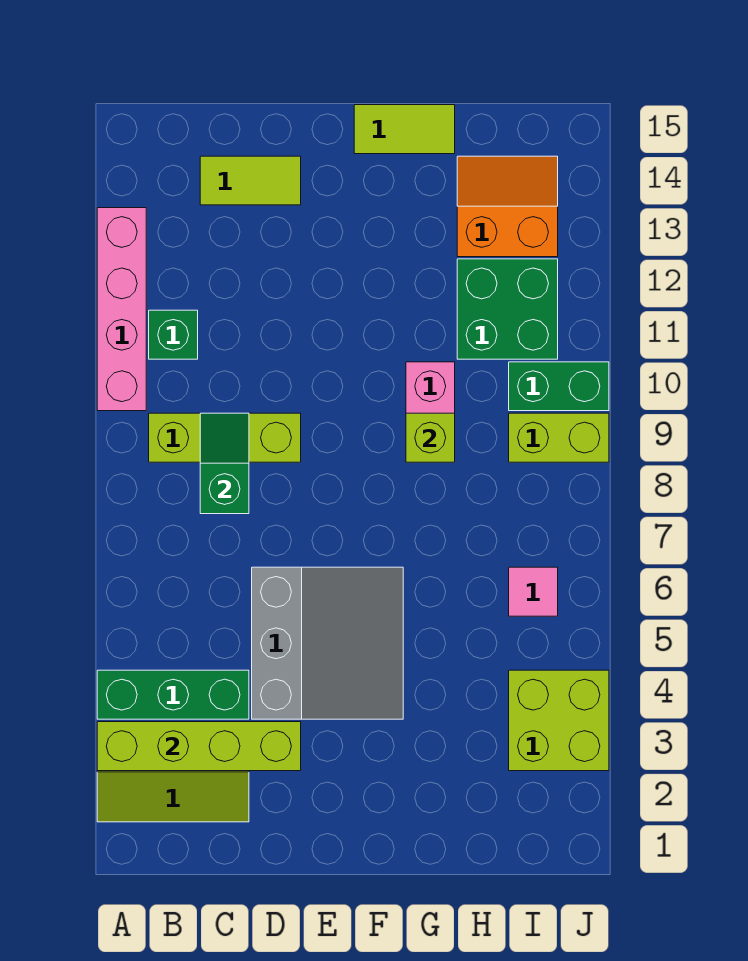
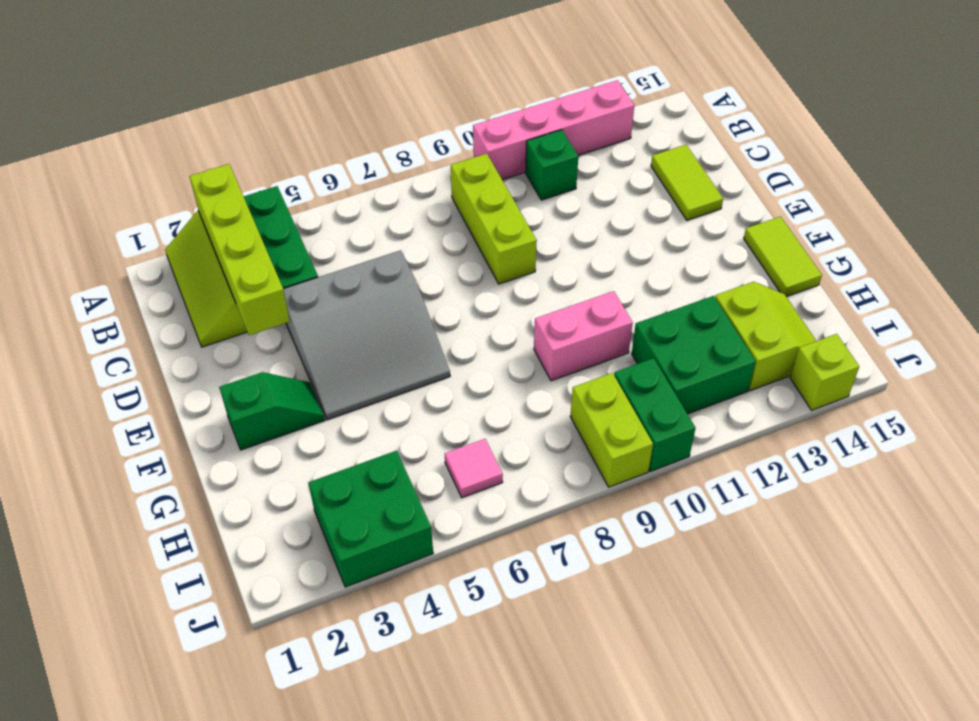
green slope C8:C9 level 2 top 8 -> green slope F2:F3 level 1 top 2
lime brick G9 level 2 -> lime brick J14 level 1
orange slope H13:I14 level 1 top 13 -> lime slope H13:I14 level 1 top 13
lime brick I3:J4 level 1 -> green brick I3:J4 level 1

